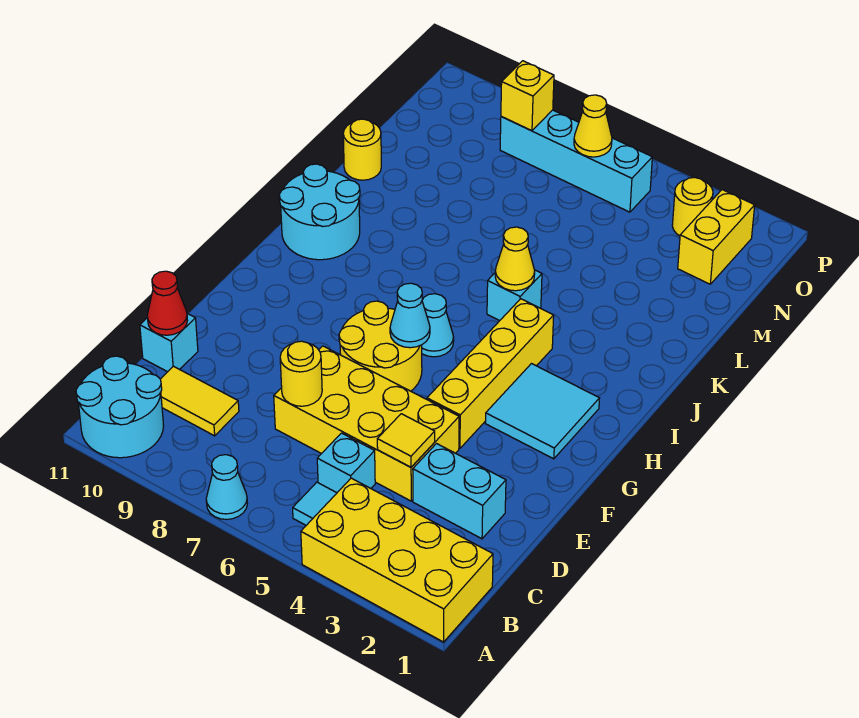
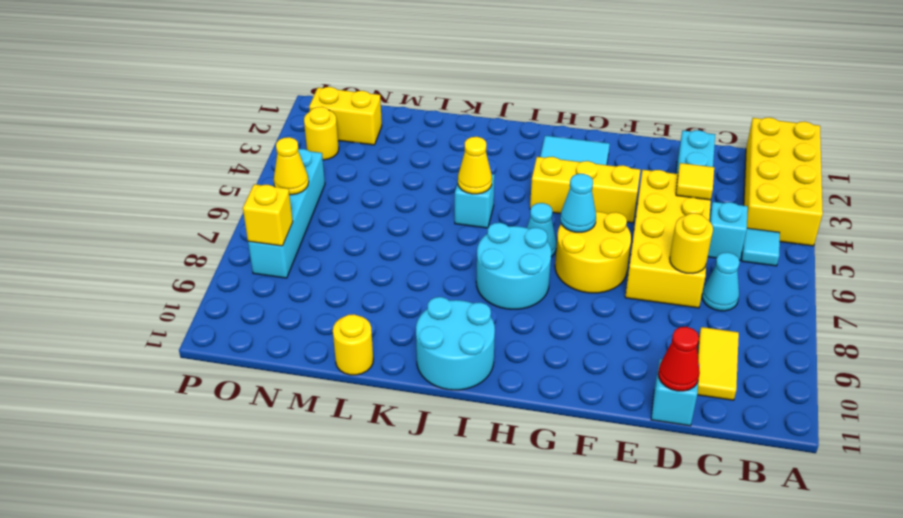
cyan cone A7 level 1 -> cyan cone C7 level 1
cyan round brick A10:B11 level 1 -> cyan round brick H7:I8 level 1
yellow brick F4:I4 level 1 -> yellow brick F4:H4 level 1

